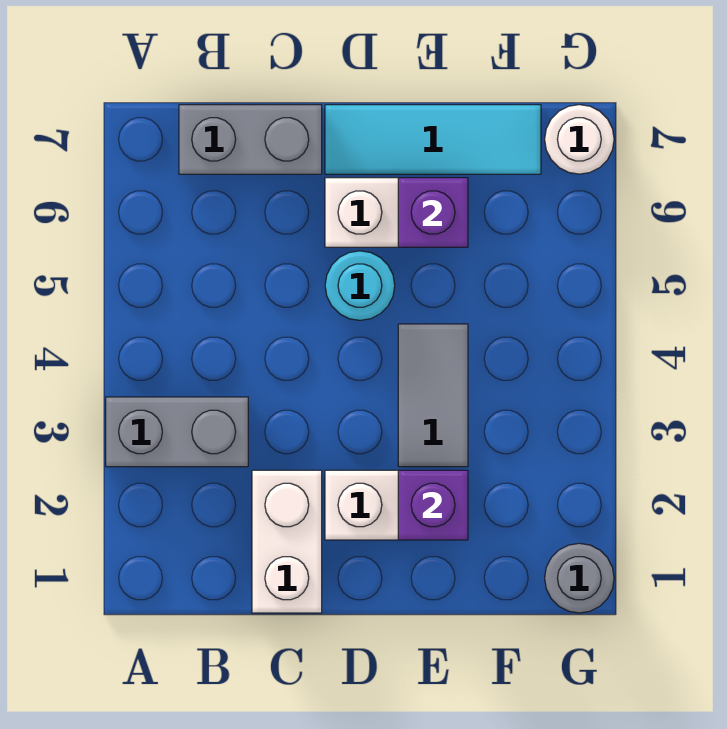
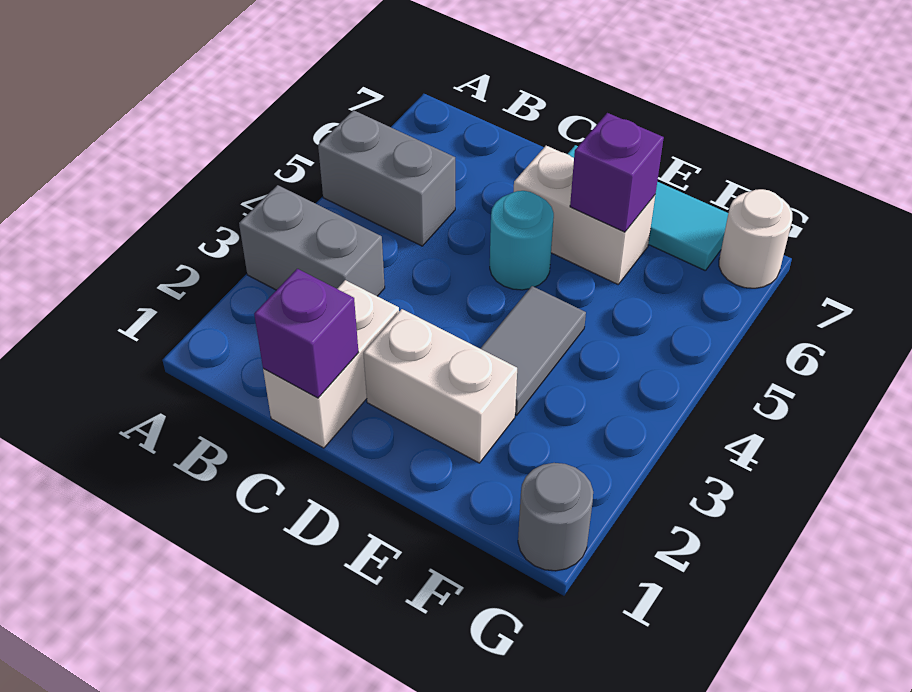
grey brick B7:C7 level 1 -> grey brick A5:B5 level 1
purple brick E2 level 2 -> purple brick C1 level 2

